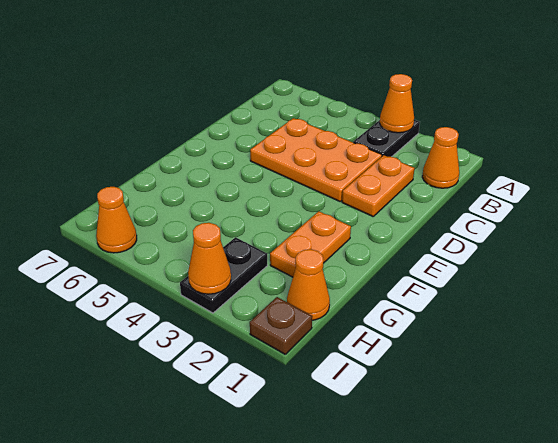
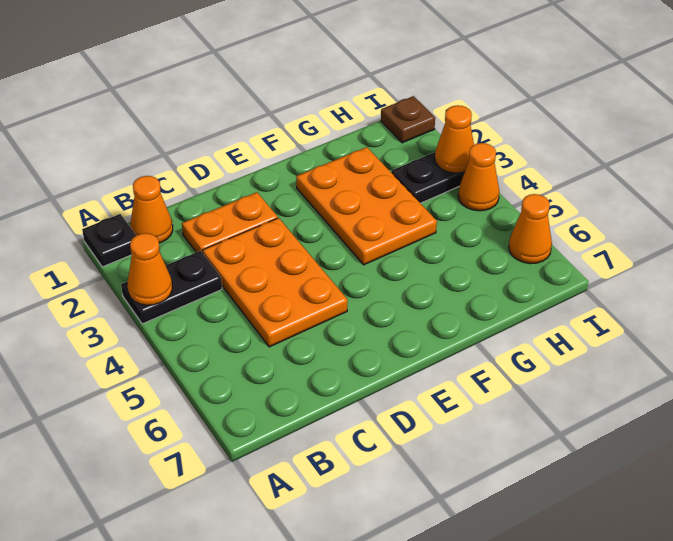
none -> black plate A1 level 1
orange plate F2:G2 level 1 -> orange plate F2:G4 level 1
orange cone H1 level 1 -> orange cone I4 level 1

